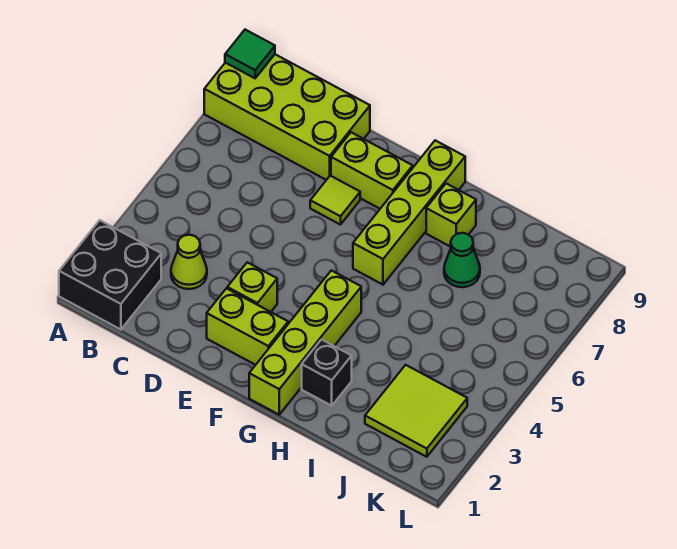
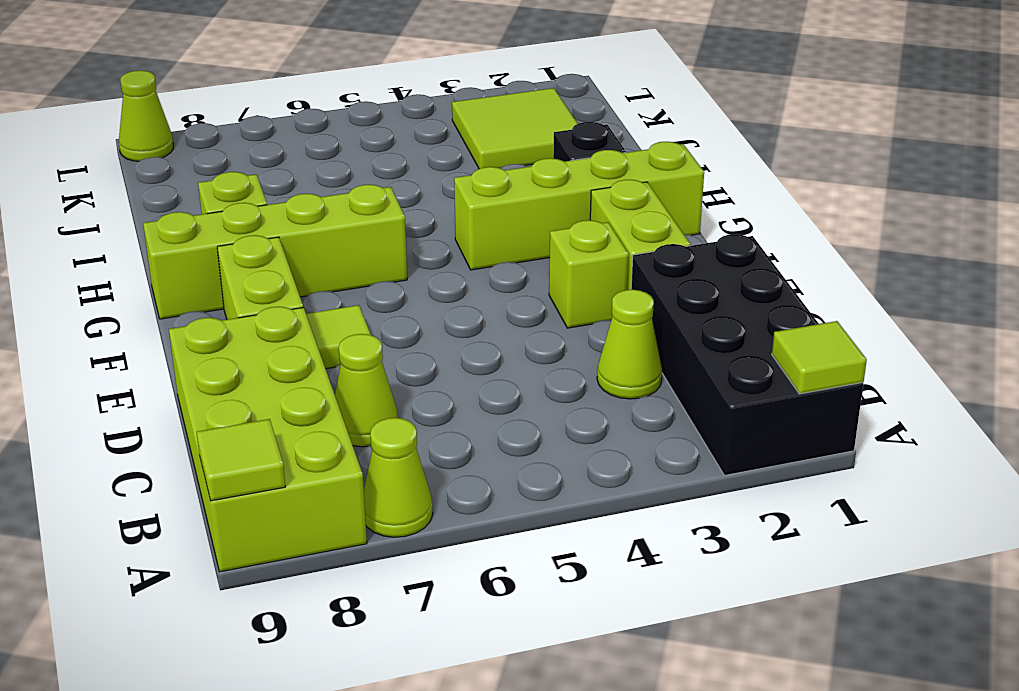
black brick A1:B2 level 1 -> black brick A1:D2 level 1
none -> lime tile A1 level 2
none -> lime cone A7 level 1
green tile A9 level 2 -> lime tile A9 level 2
none -> lime cone C7 level 1
green cone I7 level 1 -> none
none -> lime cone L9 level 1

